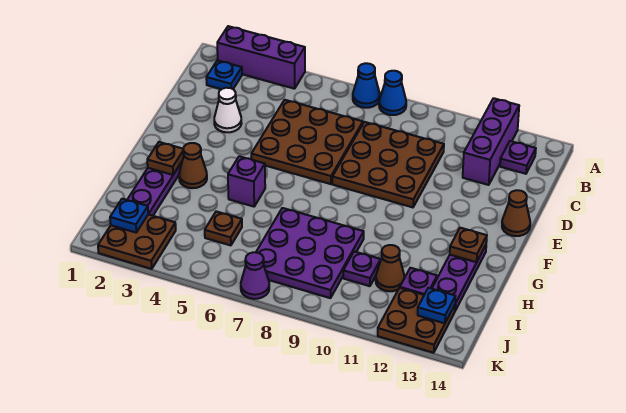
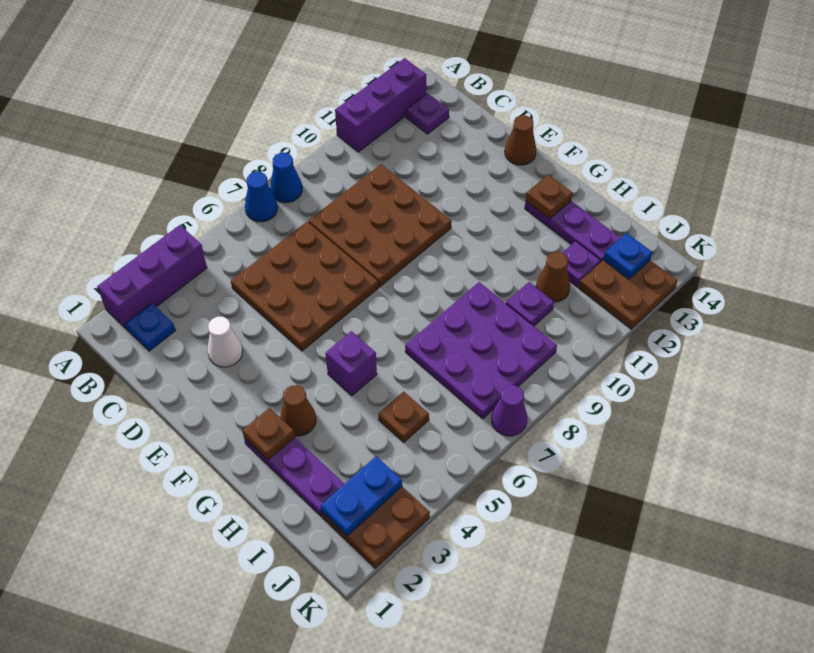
purple brick A12:C12 level 1 -> purple brick A11:A13 level 1
blue plate J2 level 2 -> blue plate J2:J3 level 2

